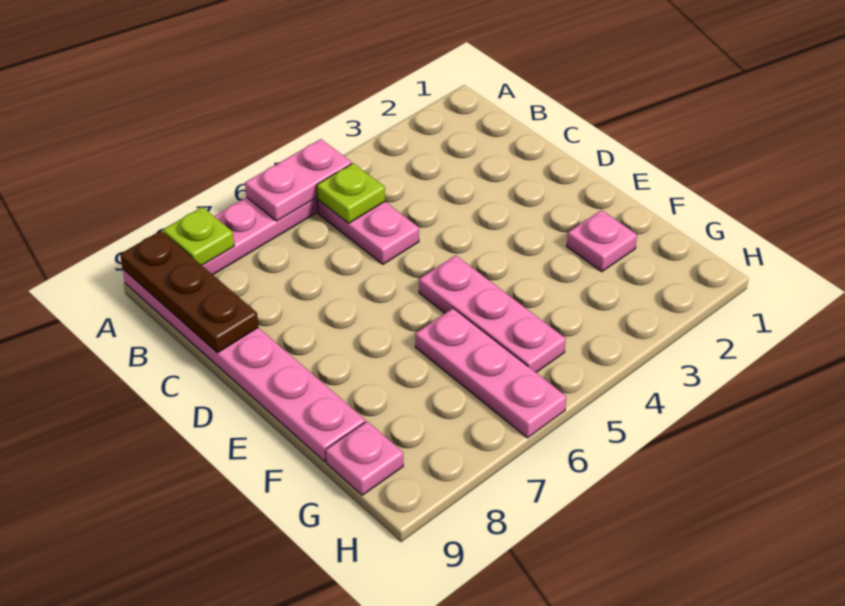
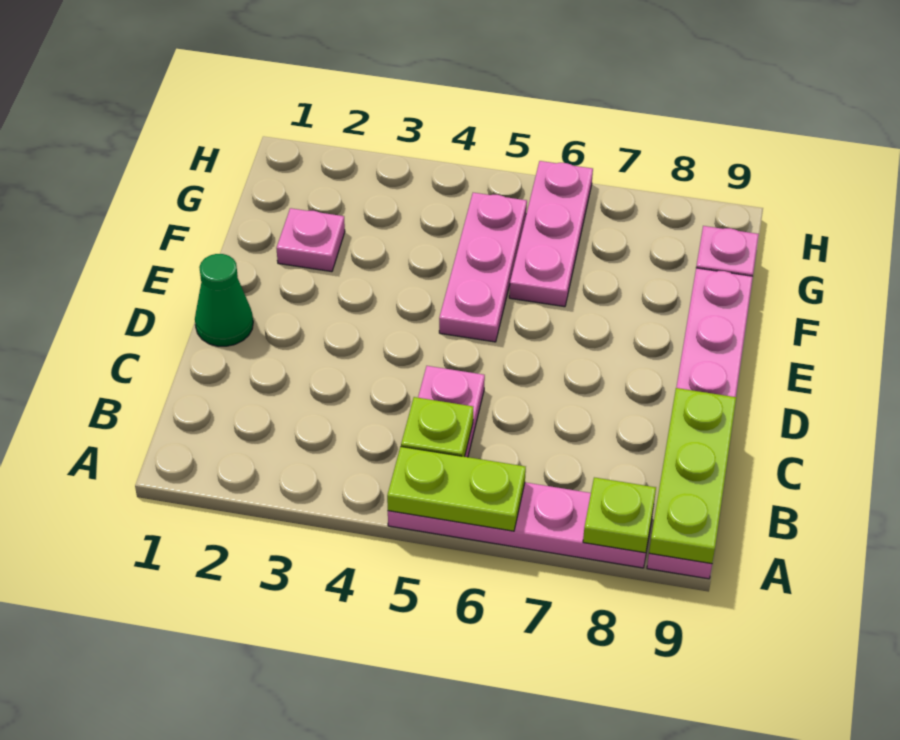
pink plate A5:A6 level 2 -> lime plate A5:A6 level 2
brown plate A9:C9 level 2 -> lime plate A9:C9 level 2
none -> green cone D1 level 1

